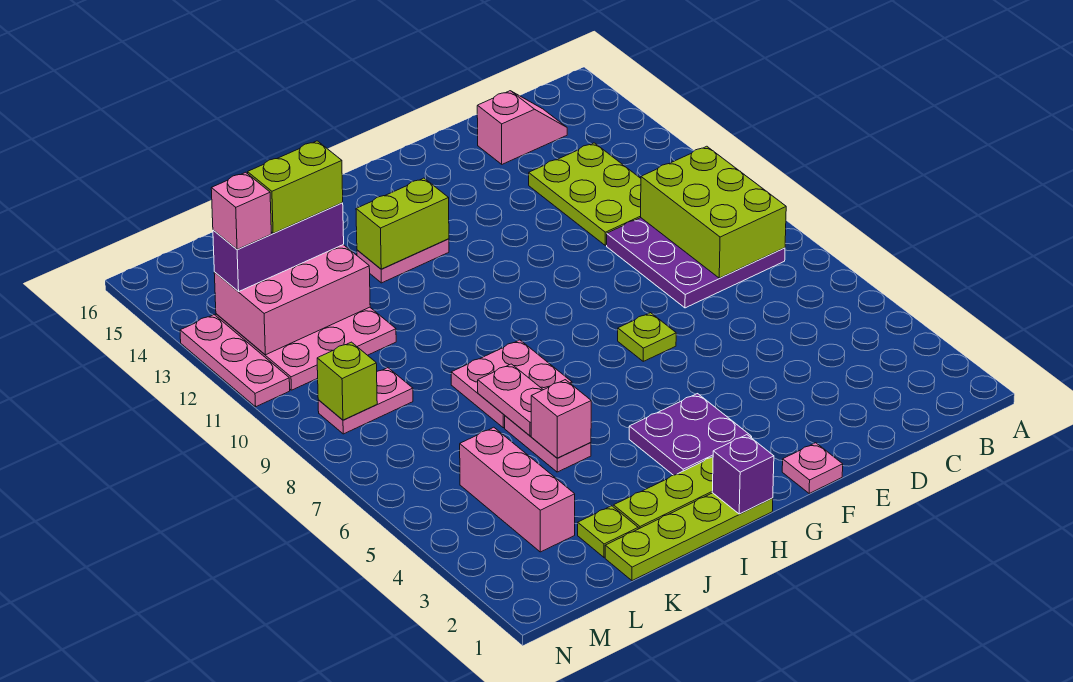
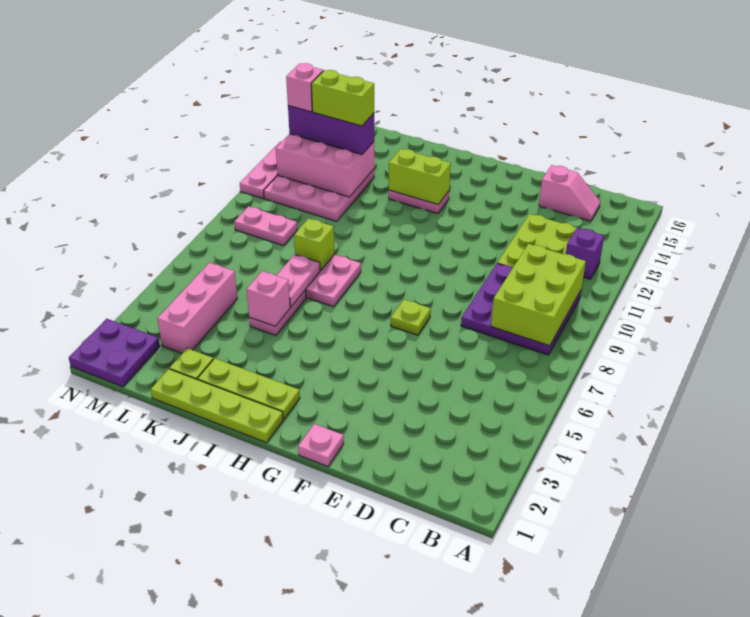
purple plate G3:H4 level 1 -> purple plate M1:N2 level 1
purple brick H1 level 2 -> purple brick B12 level 1
lime brick M9 level 2 -> lime brick J8 level 2

